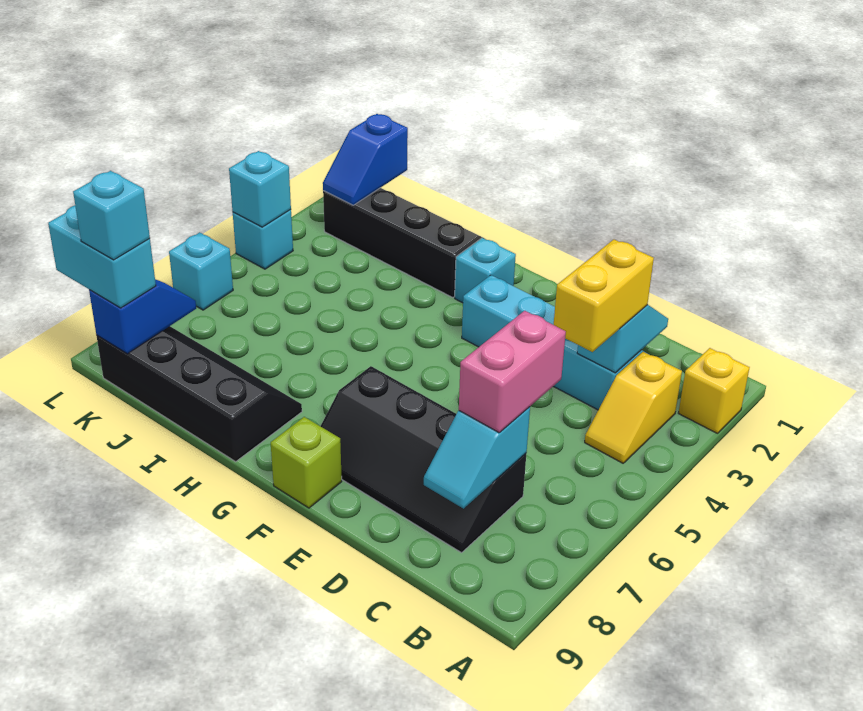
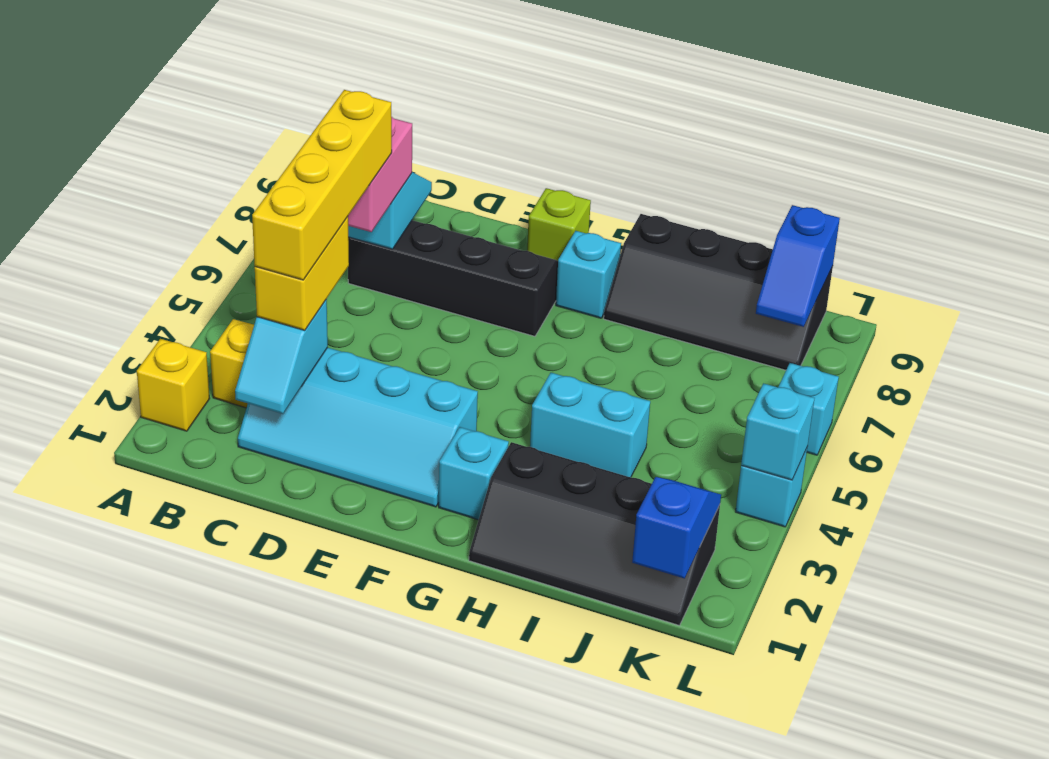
none -> yellow brick C3:C6 level 4
cyan brick K9:L9 level 3 -> cyan brick H4:I4 level 1
cyan brick K9 level 4 -> cyan brick G8 level 1

